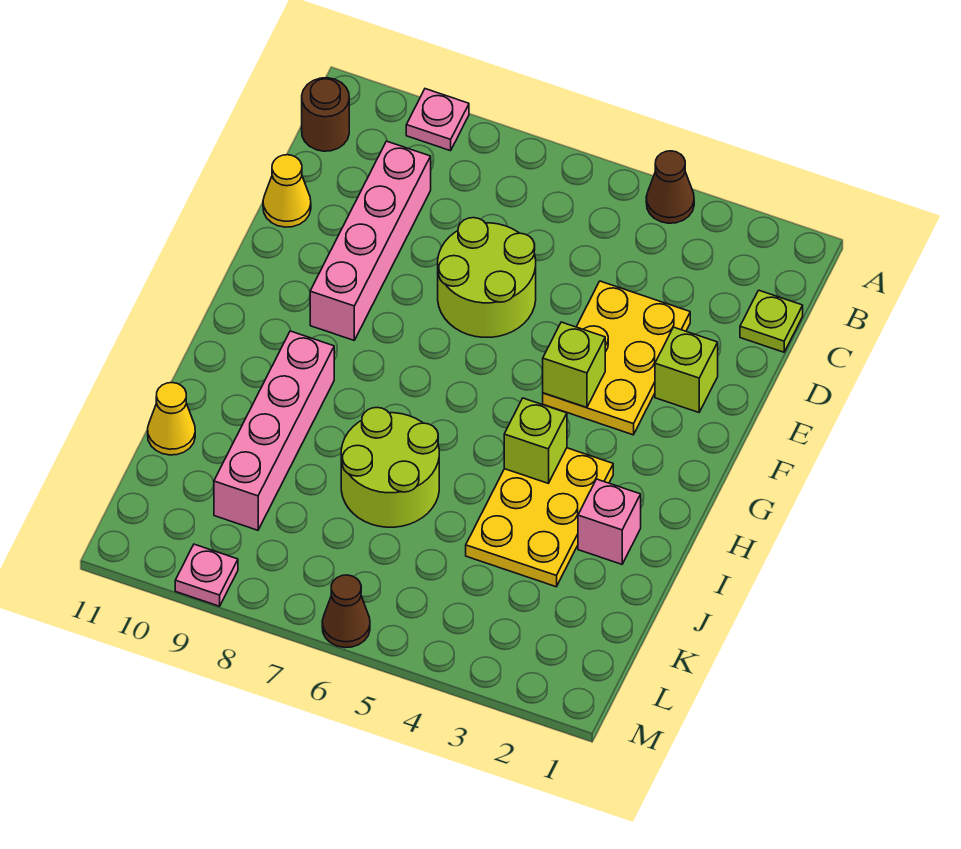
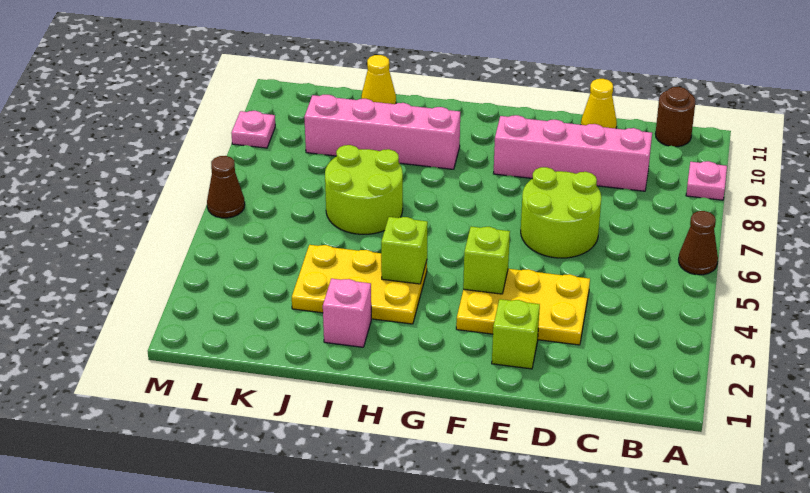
brown cone A4 level 1 -> brown cone A6 level 1
lime plate C1 level 1 -> none

